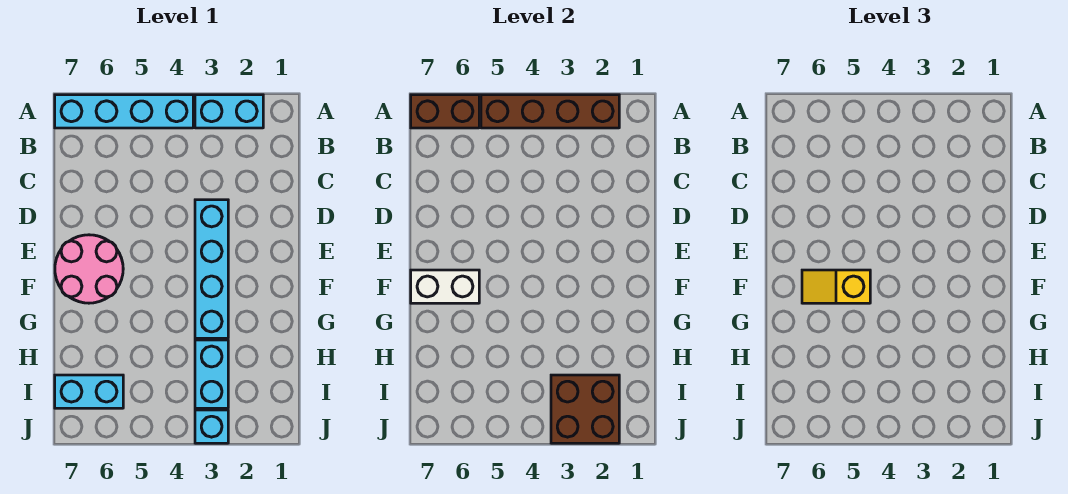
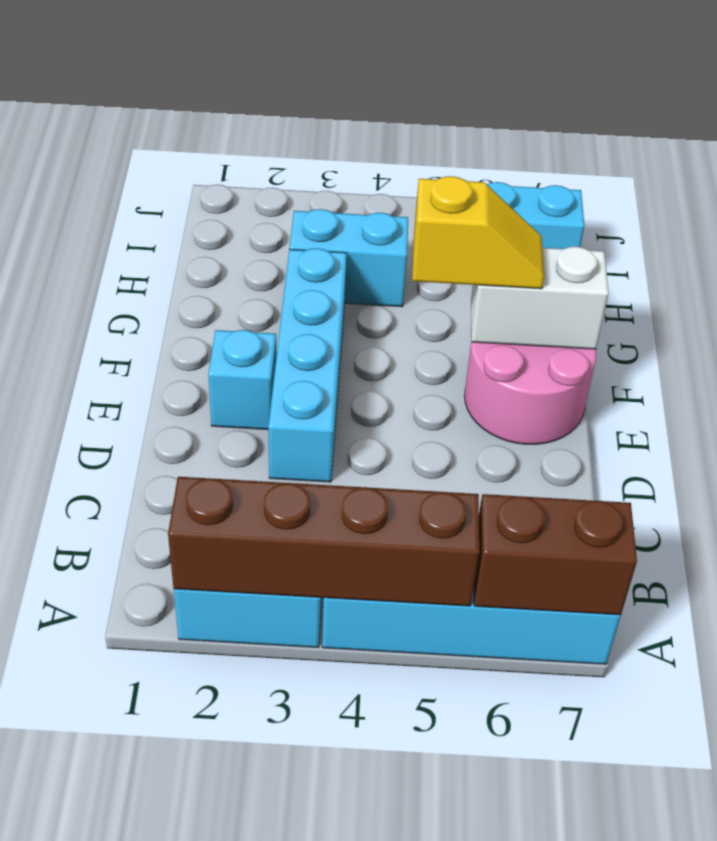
cyan brick H3:I3 level 1 -> cyan brick H3:H4 level 1
brown brick I2:J3 level 2 -> none
cyan brick J3 level 1 -> cyan brick E2 level 1

